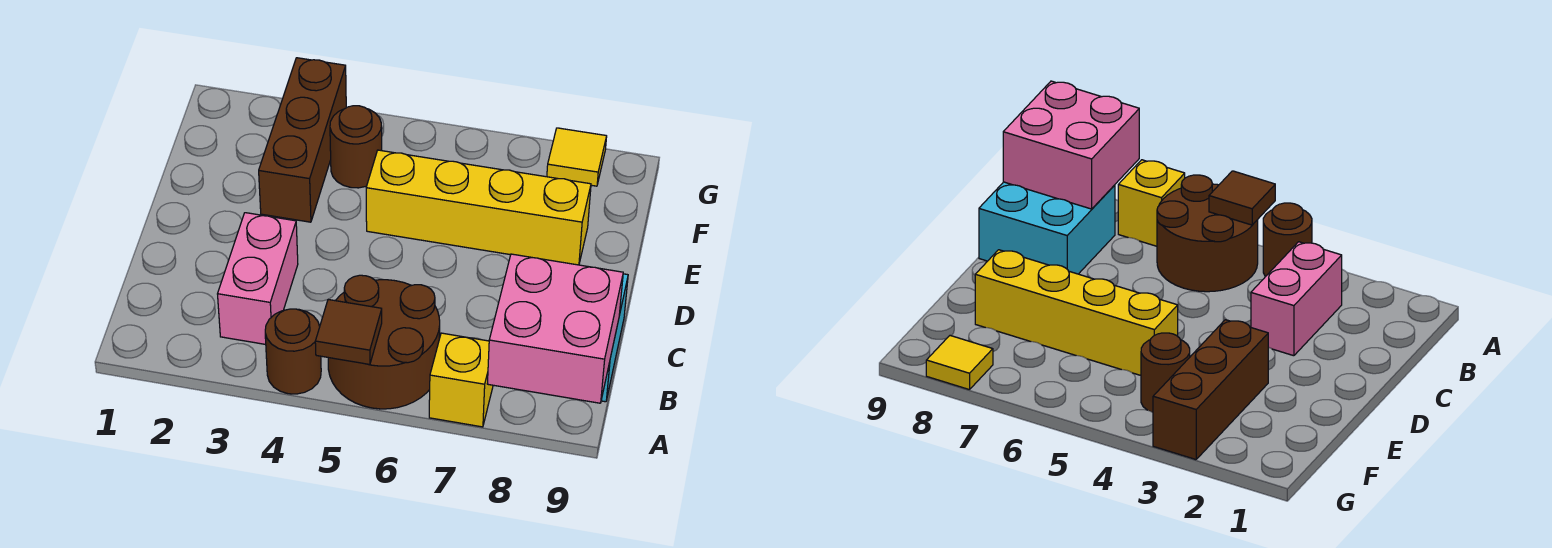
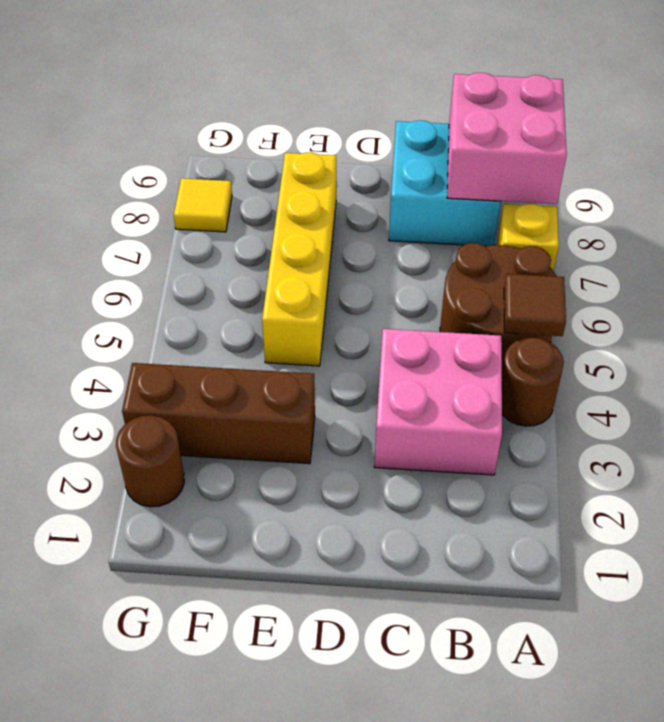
pink brick B3:C3 level 1 -> pink brick B3:C4 level 1
brown round brick F4 level 1 -> brown round brick G2 level 1

